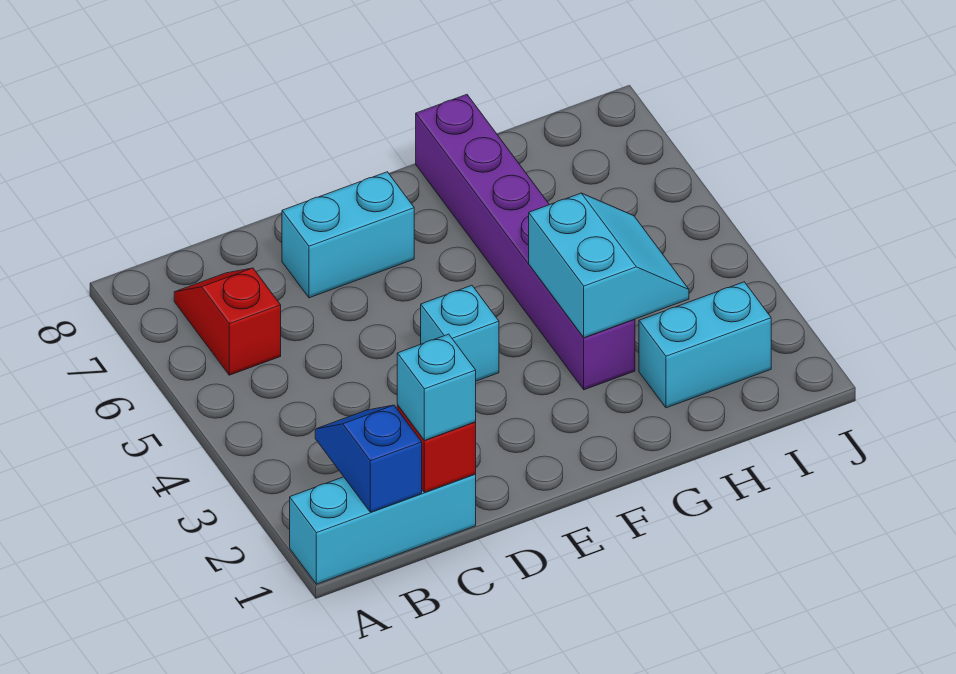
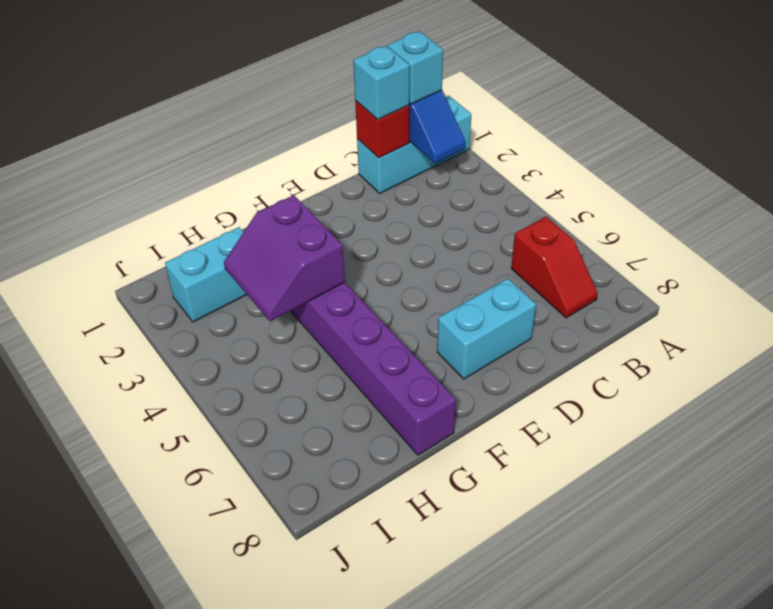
cyan brick E4 level 1 -> cyan brick B1 level 3
cyan slope G3:H4 level 2 top G -> purple slope G3:H4 level 2 top G

